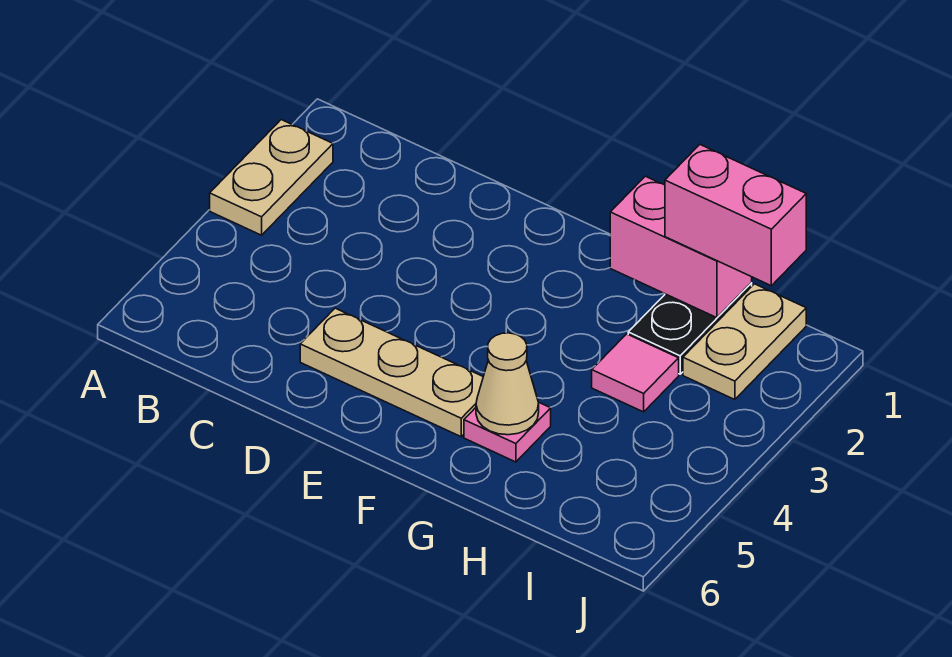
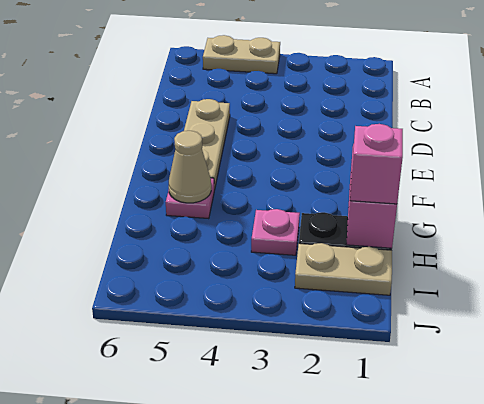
tan plate A2:A3 level 1 -> tan plate A4:A5 level 1
pink brick H1:I1 level 3 -> pink brick H1 level 3
pink tile H3 level 1 -> pink plate H3 level 1

